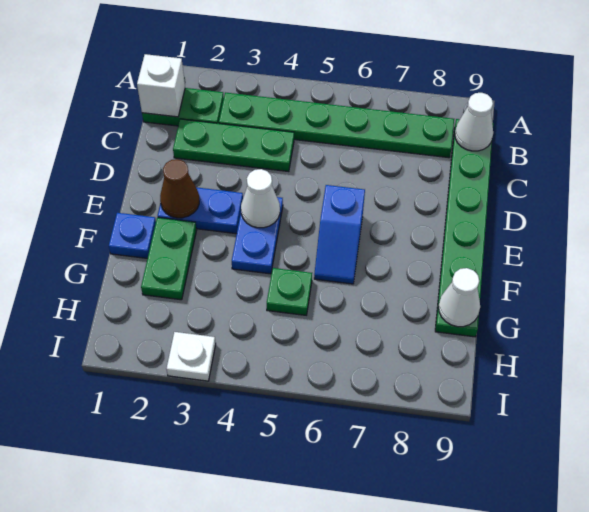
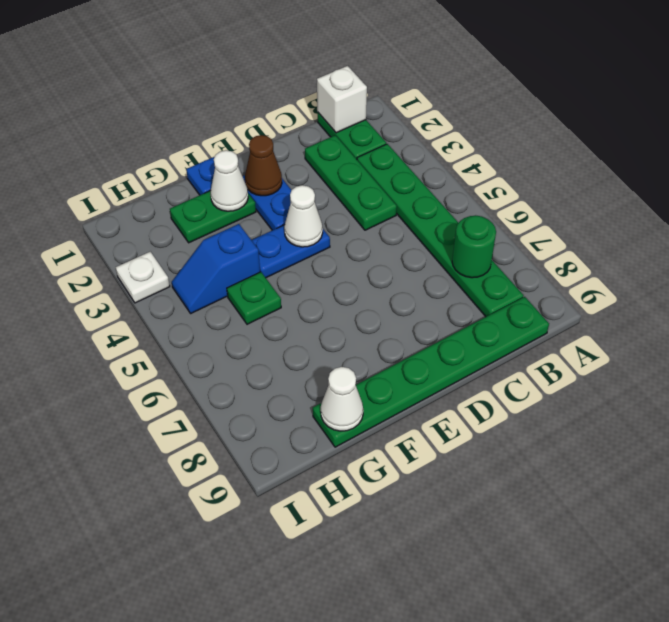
none -> green round brick B7 level 2
white cone B9 level 2 -> white cone F2 level 2
blue slope E6:F6 level 1 top E -> blue slope G4:H4 level 1 top G

